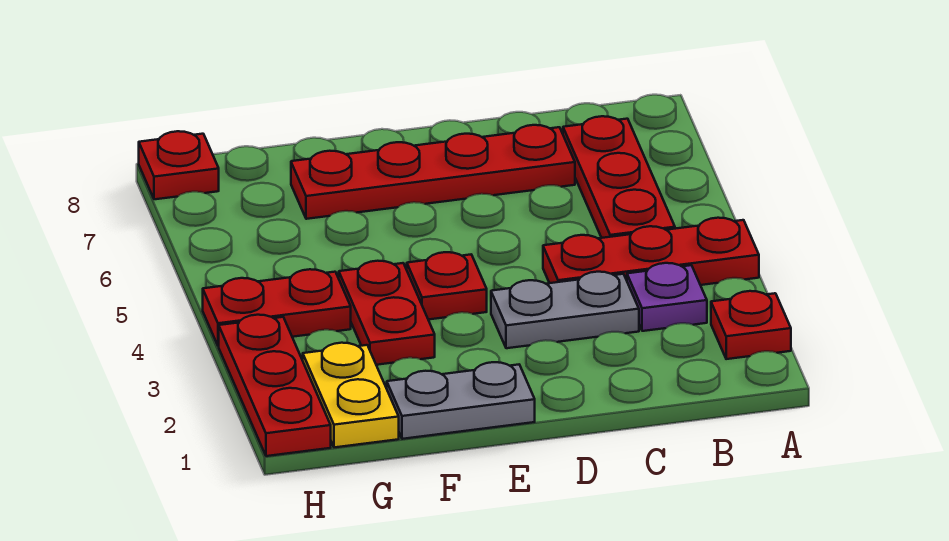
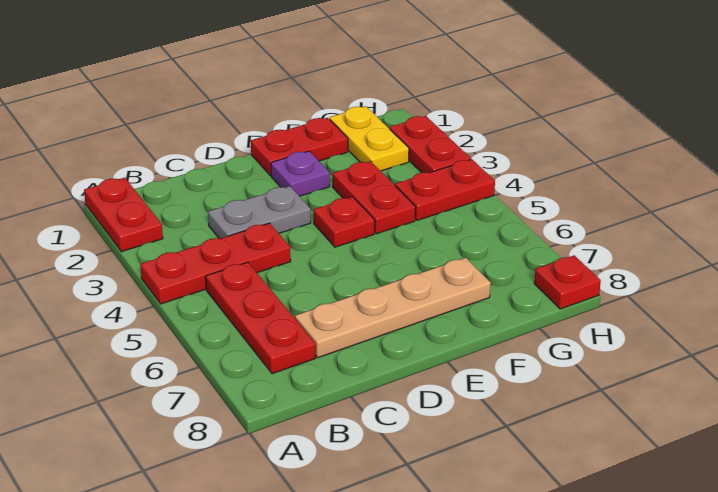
red plate A2 level 1 -> red plate A1:A2 level 1
purple plate B3 level 1 -> purple plate E2 level 1
red plate C7:F7 level 1 -> tan plate C7:F7 level 1
grey plate E1:F1 level 1 -> red plate E1:F1 level 1
red plate H1:H3 level 1 -> red plate H2:H3 level 1

